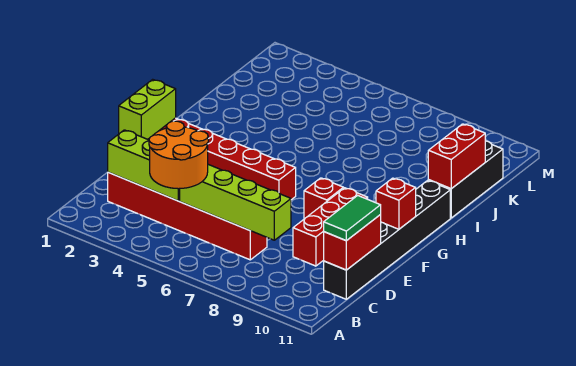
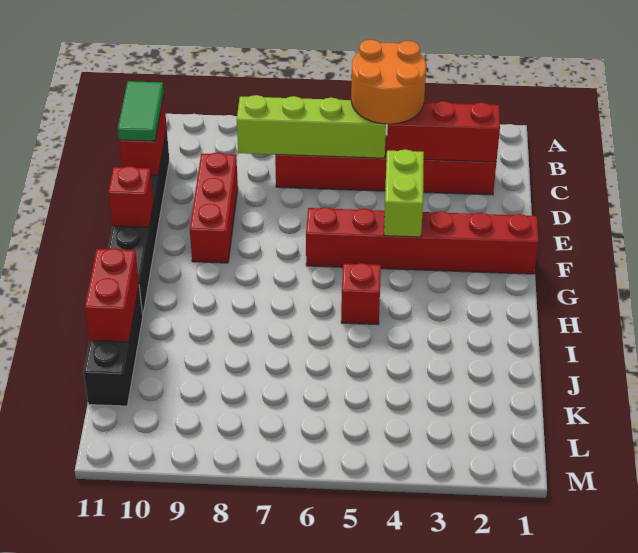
lime brick C2:C4 level 2 -> red brick C2:C4 level 2
lime brick E1:F1 level 2 -> lime brick E4:F4 level 2
red brick F8 level 1 -> red brick H5 level 1

